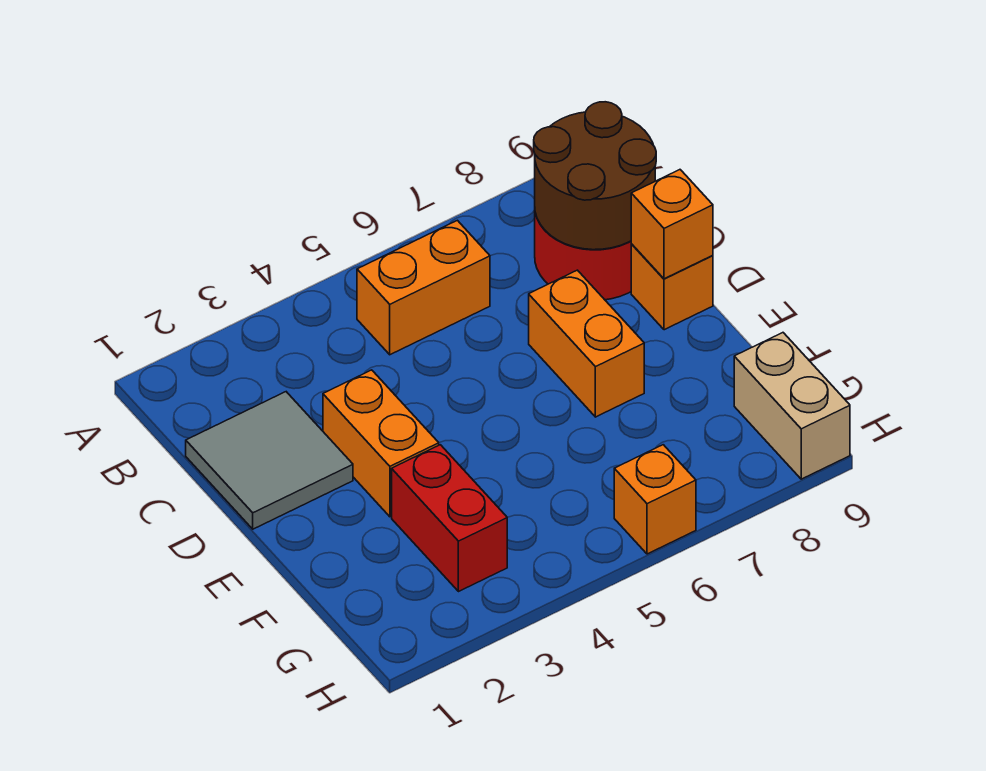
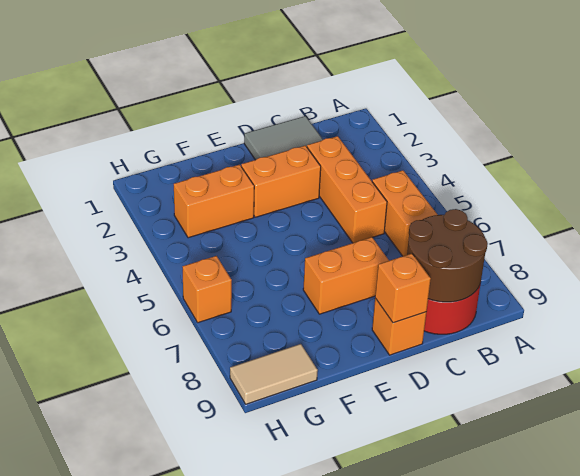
none -> orange brick C3:C5 level 1
red brick F3:G3 level 1 -> orange brick F3:G3 level 1
tan brick G9:H9 level 1 -> tan tile G9:H9 level 1

